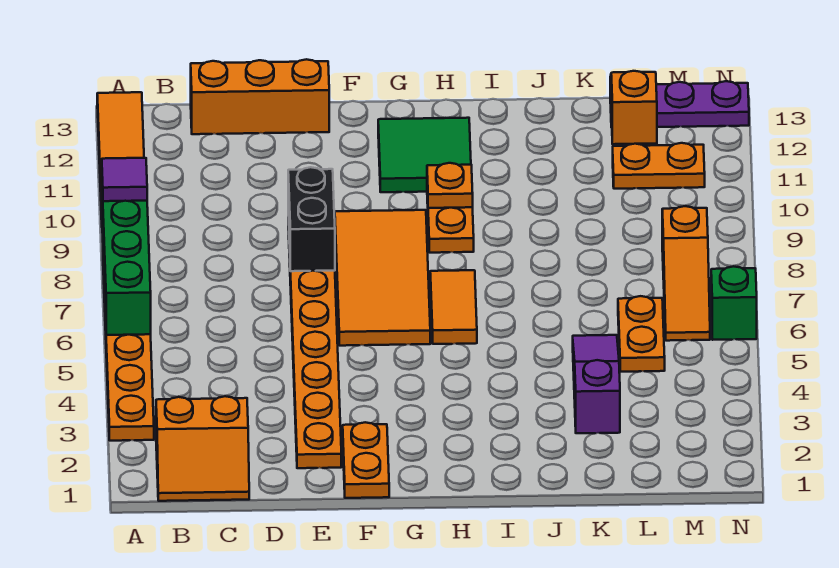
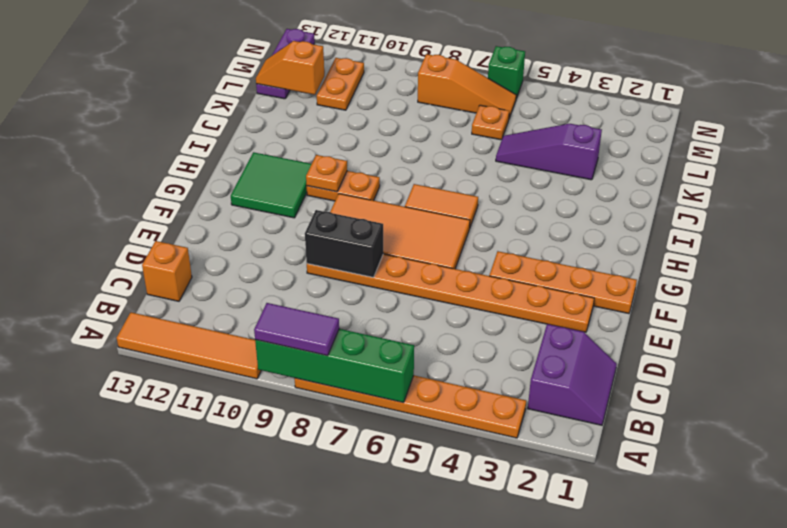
purple tile A9 level 3 -> purple tile A8:A9 level 3
orange slope B1:C2 level 1 top 2 -> purple slope B1:C2 level 1 top 2
orange brick C13:E13 level 1 -> orange brick C13 level 1
orange plate F1:F2 level 1 -> orange plate F1:F4 level 1
orange plate L5:L6 level 1 -> orange plate L6 level 1

